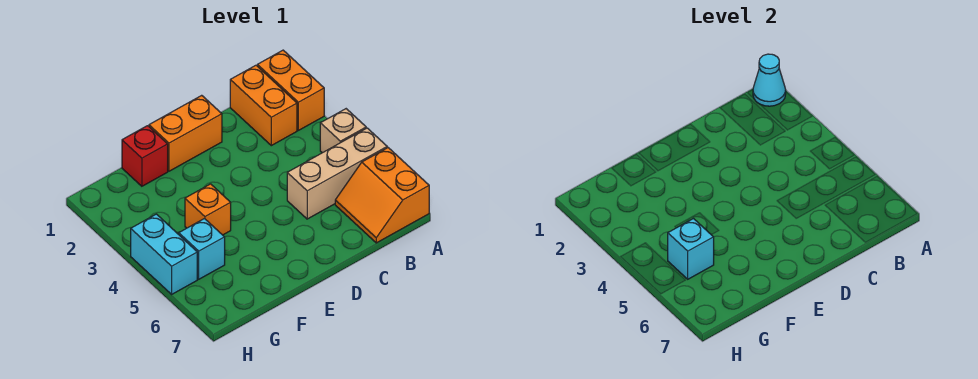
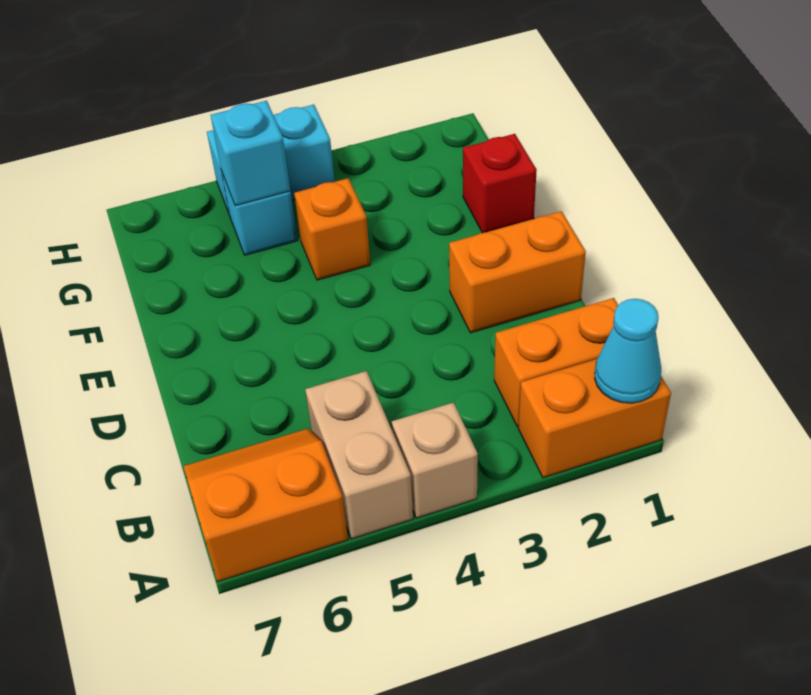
tan brick A5:C5 level 1 -> tan brick A5:B5 level 1
orange brick D1:E1 level 1 -> orange brick D1:D2 level 1

